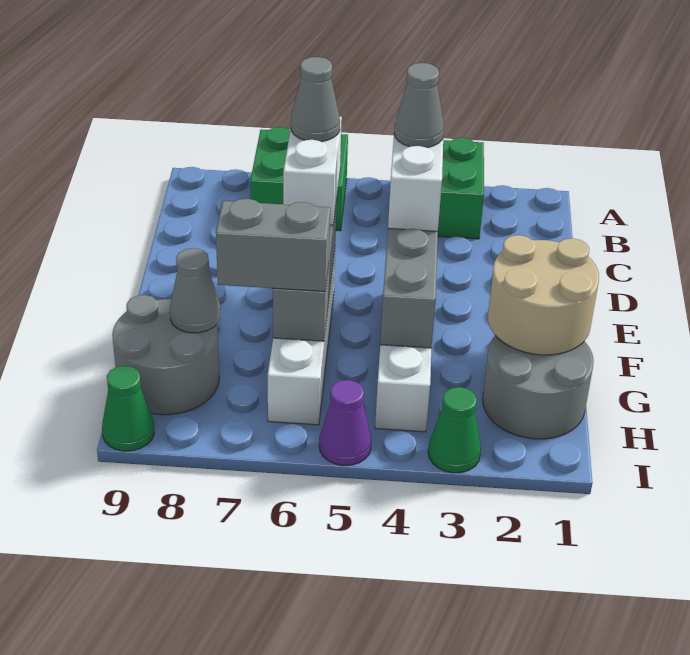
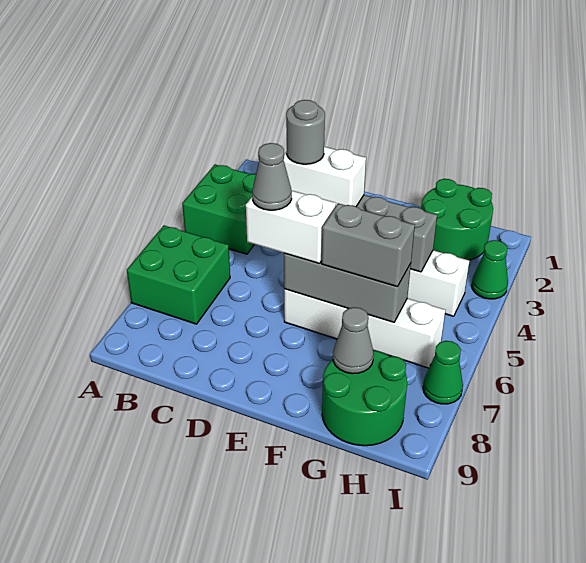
grey cone D4 level 4 -> grey round brick D4 level 4
tan round brick F1:G2 level 2 -> none
grey round brick G1:H2 level 1 -> green round brick G1:H2 level 1
grey brick G6:G7 level 3 -> grey brick F6:G6 level 3
grey round brick G8:H9 level 1 -> green round brick G8:H9 level 1
purple cone I5 level 1 -> none
green cone I9 level 1 -> green cone I7 level 1

